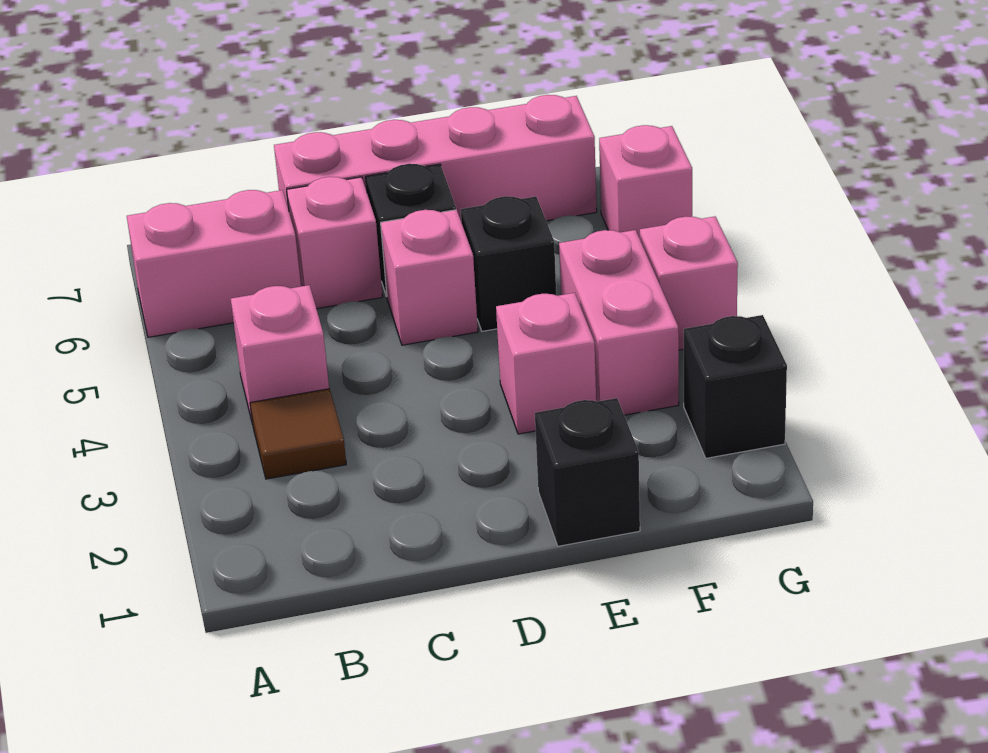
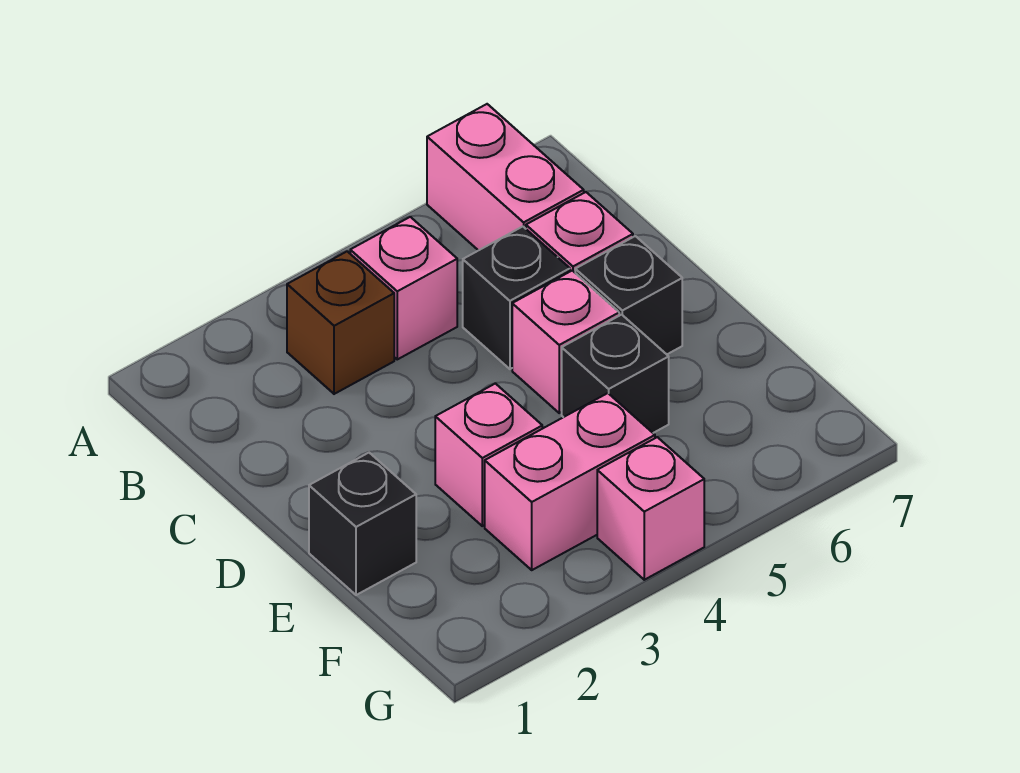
brown tile B3 level 1 -> brown brick B3 level 1
pink brick C7:F7 level 1 -> none
black brick G2 level 1 -> black brick C5 level 1
pink brick G6 level 1 -> none

